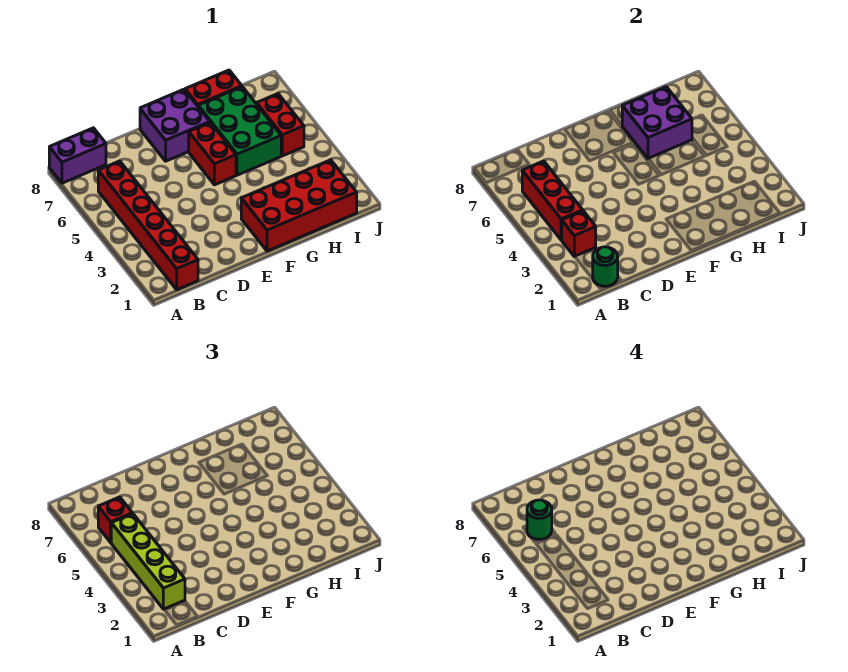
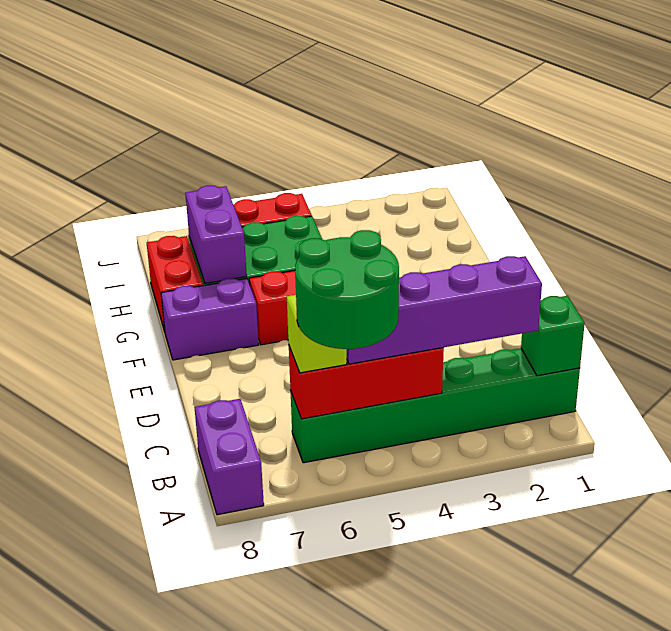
red brick B1:B6 level 1 -> green brick B1:B6 level 1
green round brick B1 level 2 -> green brick B1 level 2
lime brick B2:B5 level 3 -> purple brick B2:B5 level 3
red brick B3 level 2 -> none
red brick B6 level 3 -> lime brick B6 level 3
green round brick B6 level 4 -> green round brick A5:B6 level 4
purple brick E7:F8 level 1 -> purple brick F7:F8 level 1
red brick F1:I2 level 1 -> none
purple brick G6:H7 level 2 -> purple brick G7:H7 level 2

